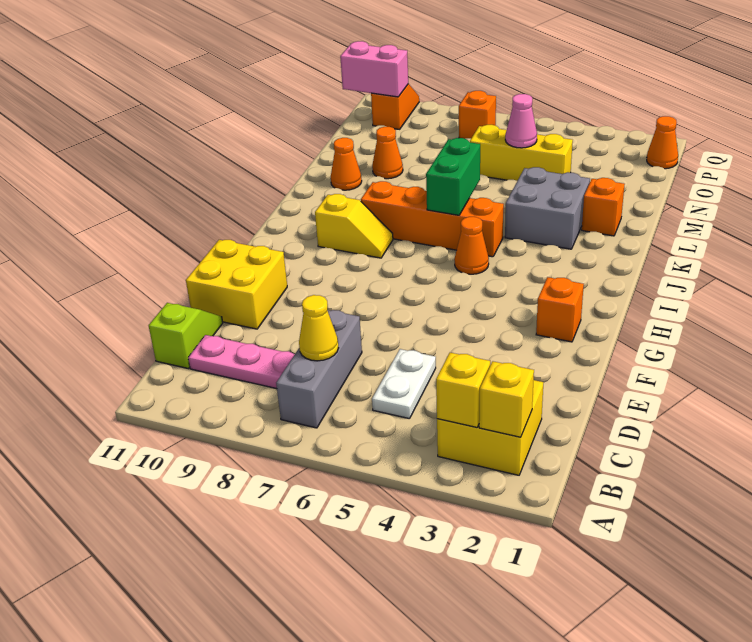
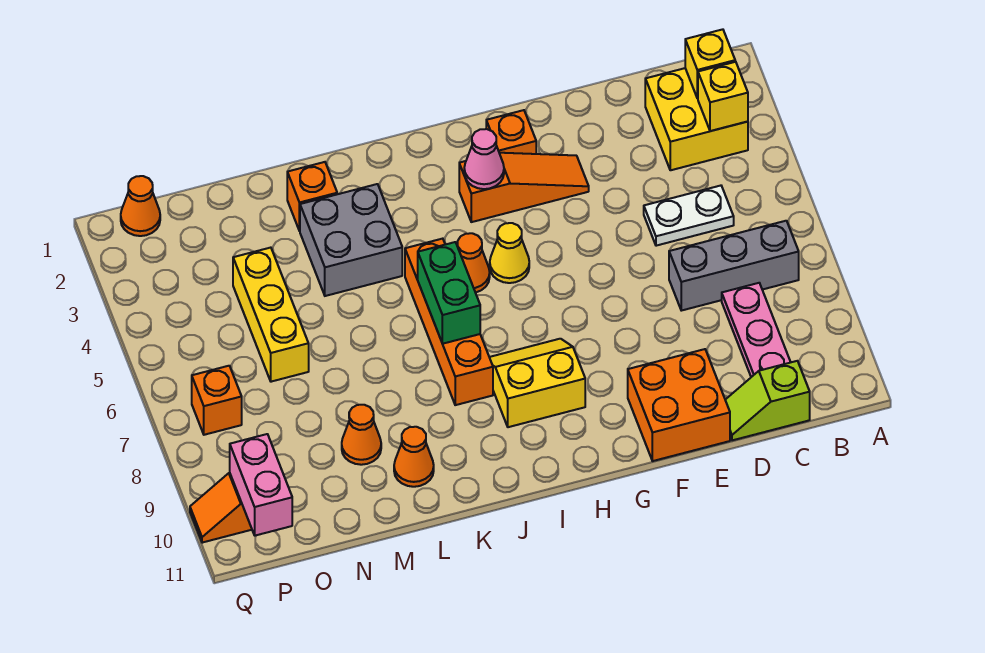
yellow cone C7 level 2 -> yellow cone H5 level 1
yellow brick E10:F11 level 1 -> orange brick E10:F11 level 1
none -> orange slope F3:H3 level 1 top H
yellow slope I8:I9 level 1 top 9 -> yellow slope H8:I9 level 1 top 9
green brick J6:K6 level 2 -> green brick J6:J7 level 2
pink cone N5 level 2 -> pink cone H3 level 2

